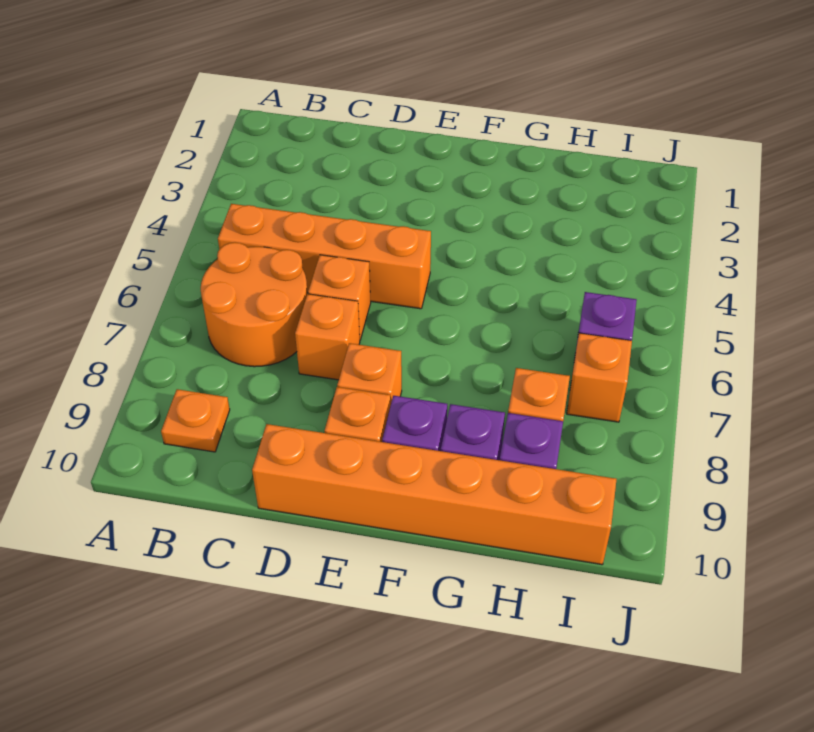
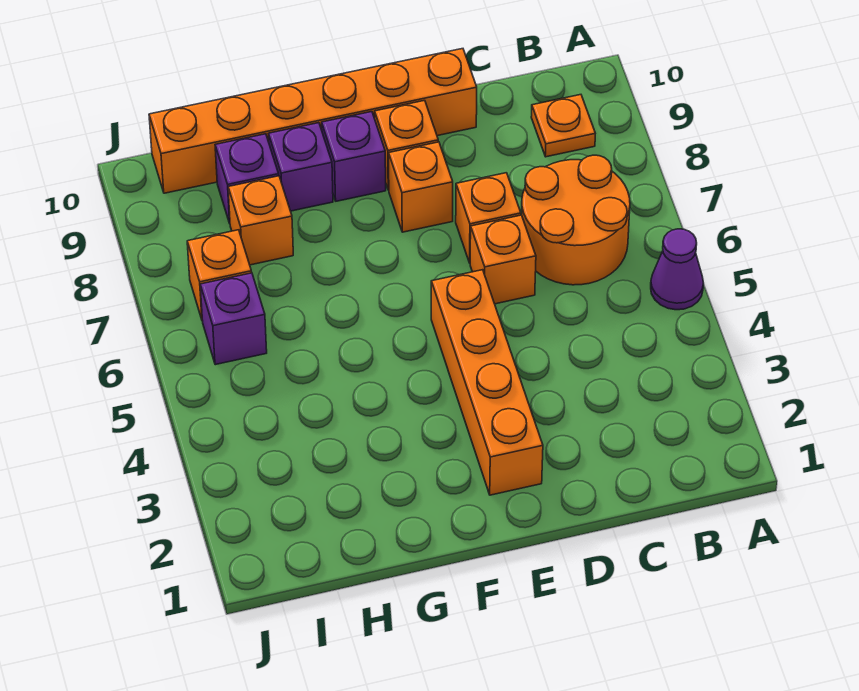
none -> purple cone A5 level 1
orange brick B5:E5 level 1 -> orange brick E2:E5 level 1

